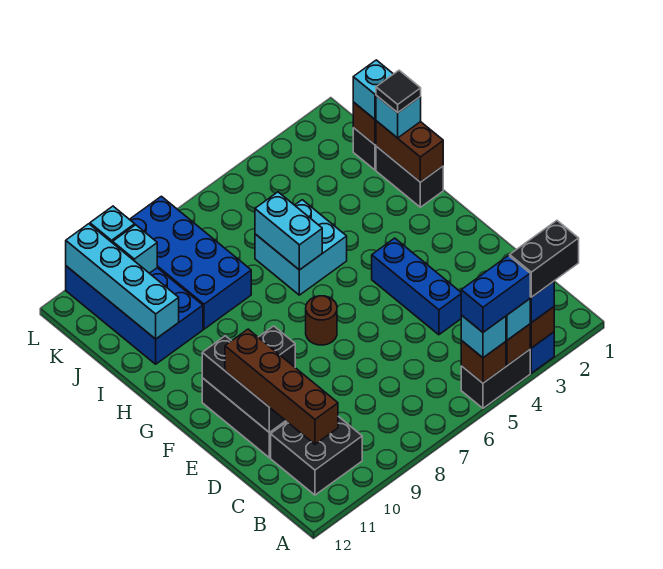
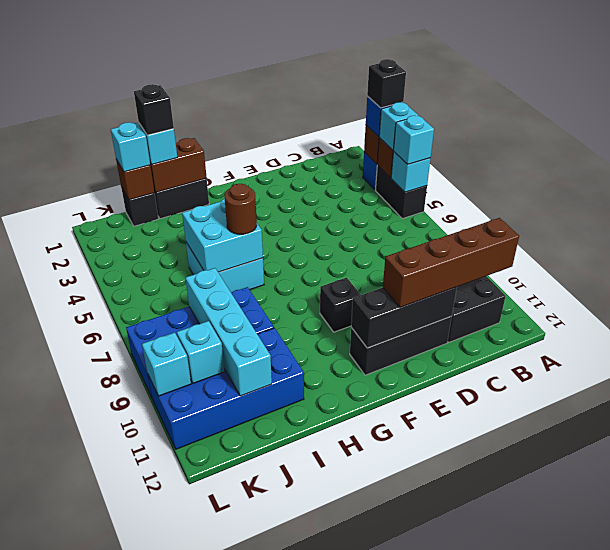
black brick A2:A3 level 4 -> black brick A3 level 4
blue brick A4:A5 level 4 -> none
brown brick A5 level 2 -> cyan brick A5 level 2
blue brick D4:F4 level 1 -> none
brown round brick F7 level 1 -> brown round brick H6 level 3
cyan brick H6:I6 level 2 -> cyan brick H5:I6 level 2
black tile I1 level 4 -> black brick I1 level 4
cyan brick I11:L11 level 2 -> cyan brick J8:J11 level 2

